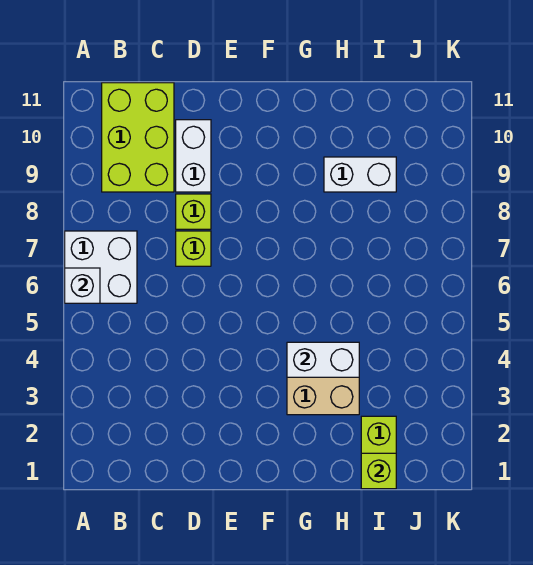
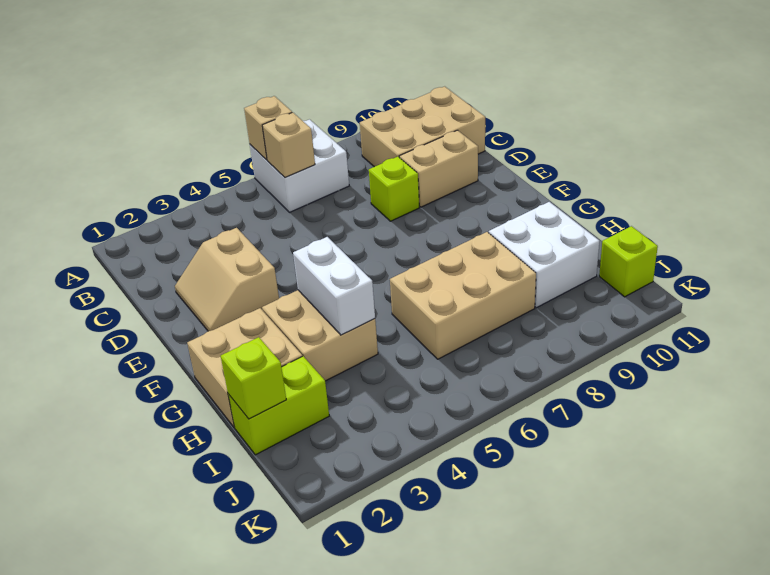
white brick A6 level 2 -> tan brick A6 level 2
none -> tan brick B6 level 2
lime brick B9:C11 level 1 -> tan brick B9:C11 level 1
none -> tan slope D2:E3 level 1 top 3
lime brick D7 level 1 -> lime brick J11 level 1
white brick D9:D10 level 1 -> tan brick D9:D10 level 1
none -> tan brick G1:H2 level 1
none -> tan brick H6:I8 level 1
white brick H9:I9 level 1 -> white brick H9:I10 level 1

